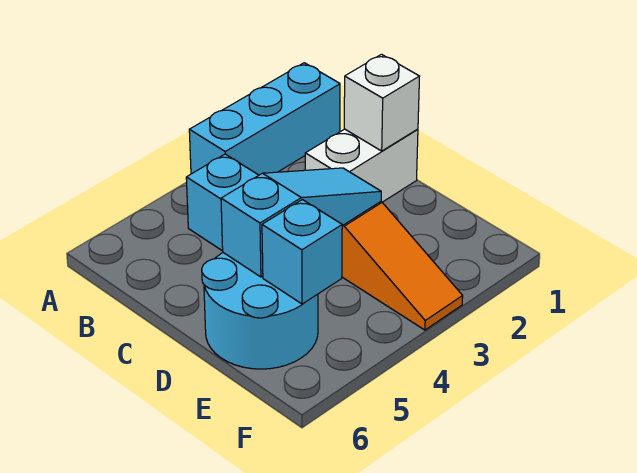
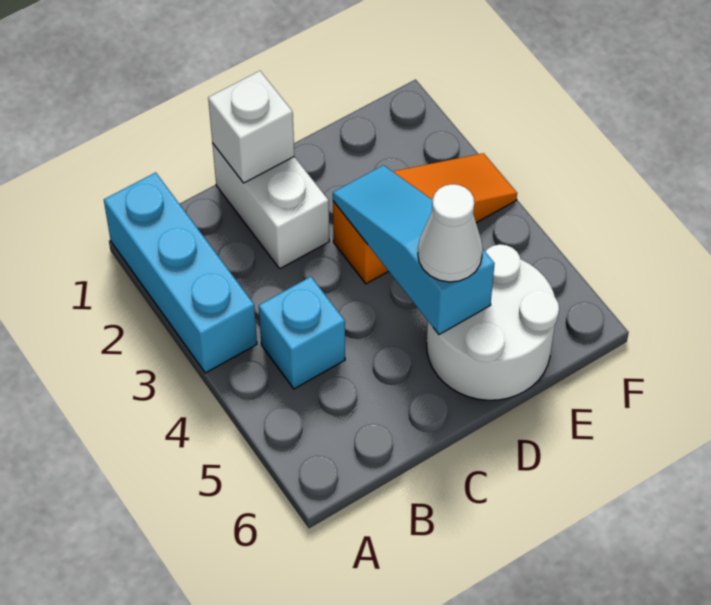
cyan round brick D5:E6 level 1 -> white round brick D5:E6 level 1
none -> white cone D5 level 3
cyan brick E5 level 2 -> none

